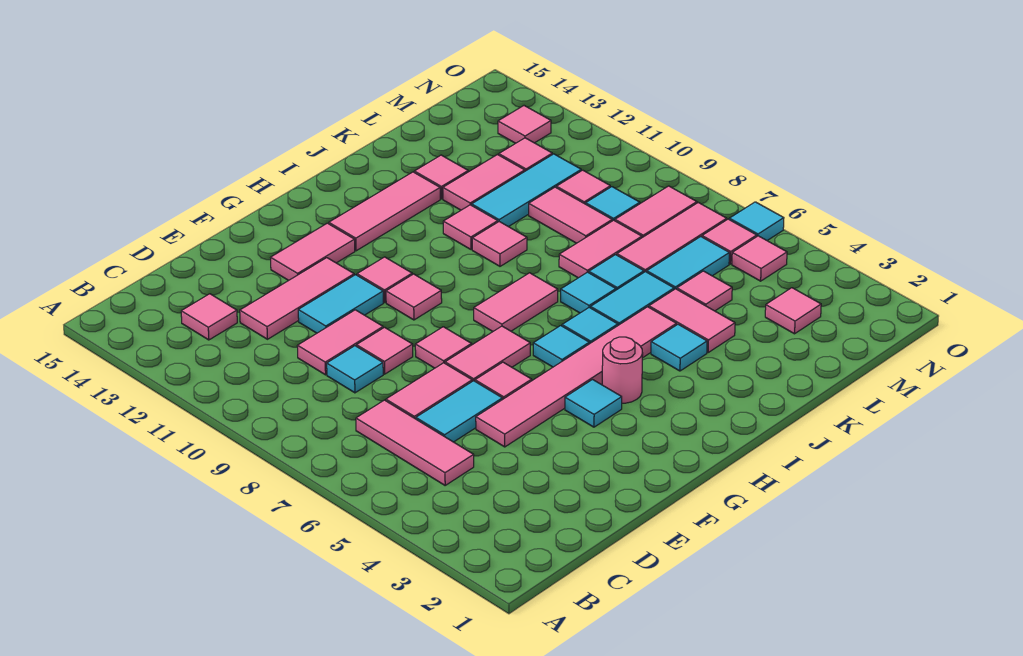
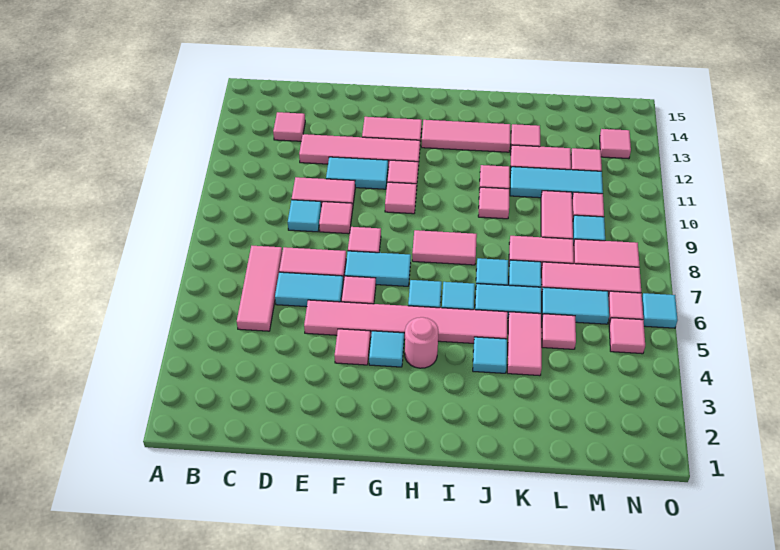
pink tile D12:F12 level 1 -> pink tile D12:G12 level 1
pink tile F7:G7 level 1 -> cyan tile F7:G7 level 1
pink tile M3 level 1 -> pink tile F4 level 1

